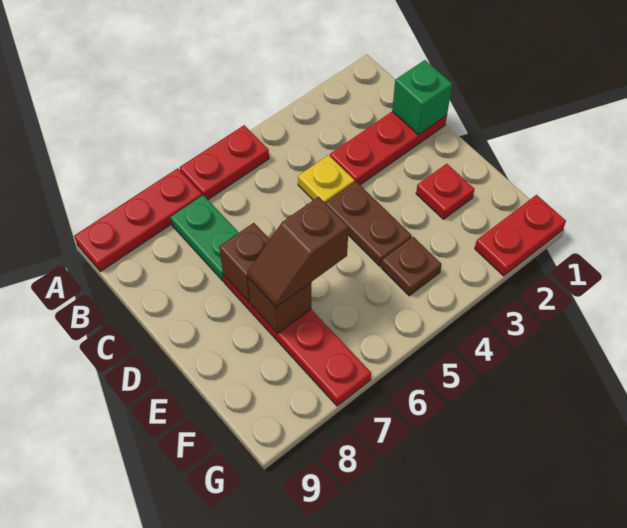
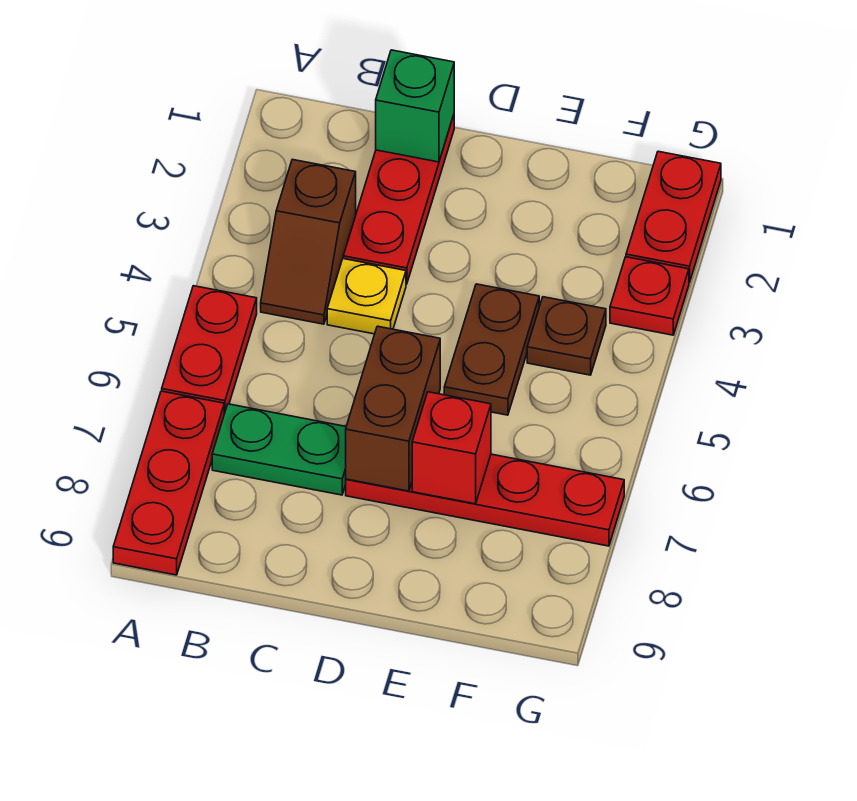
brown plate D4:E4 level 1 -> brown plate E4:E5 level 1
brown brick D7 level 2 -> brown brick D6:D7 level 2
red plate E2 level 1 -> red plate G3 level 1
brown slope E6:E7 level 3 top 6 -> brown slope B3:B4 level 1 top 3
brown brick E7 level 2 -> red brick E7 level 2

